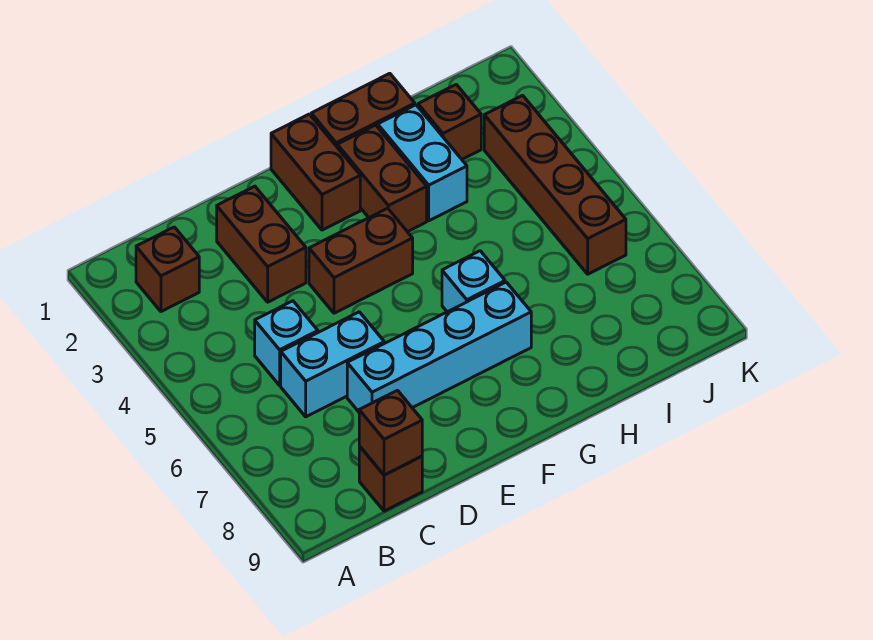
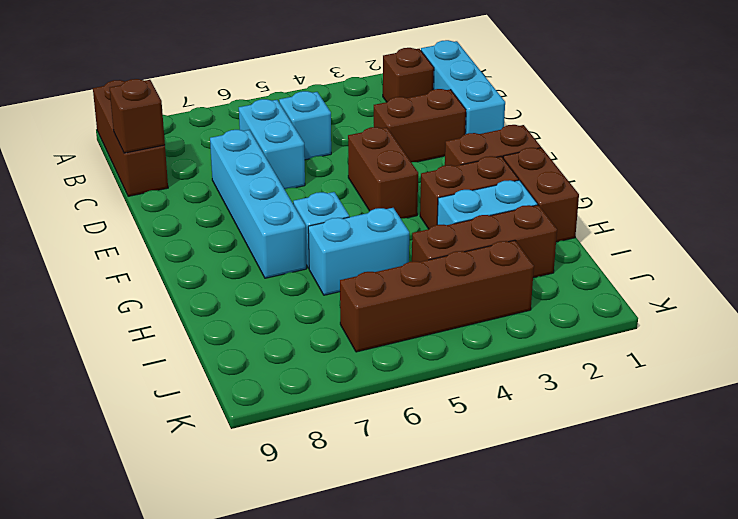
none -> cyan brick B1:D1 level 1
brown brick C9 level 1 -> brown brick A9:C9 level 1
none -> cyan brick H5:H6 level 1
brown brick I2 level 1 -> brown brick I2:I4 level 1

